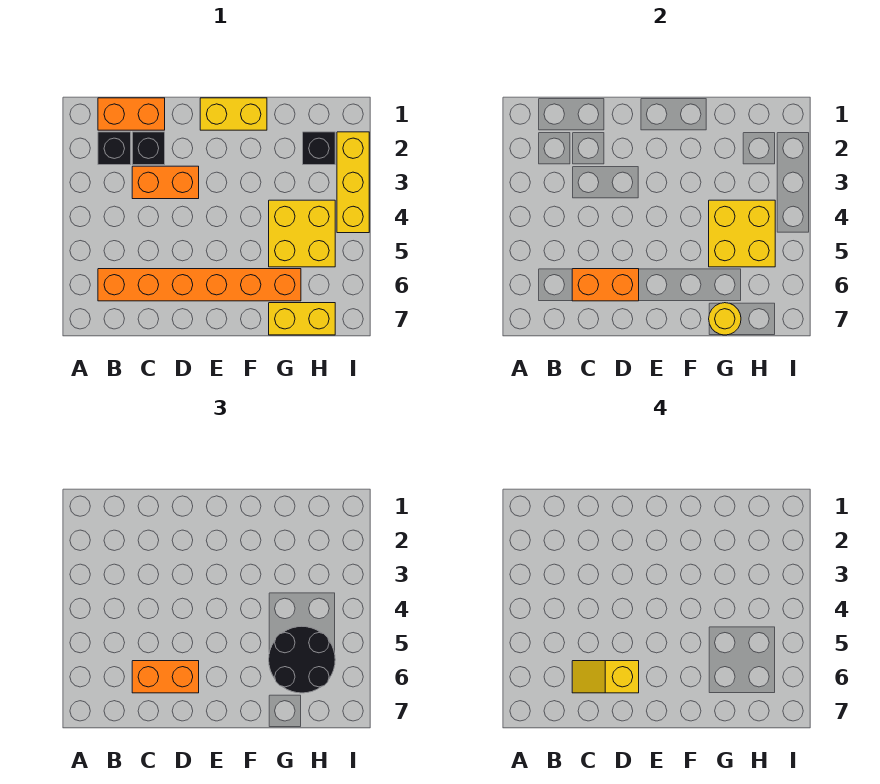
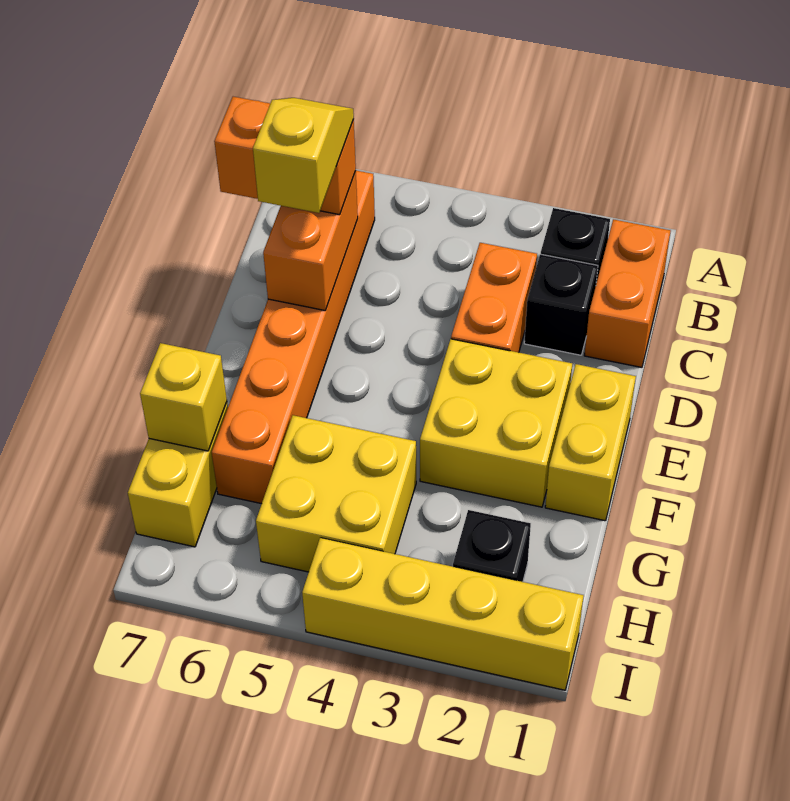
orange brick C6:D6 level 3 -> orange brick C6:C7 level 3
yellow brick G4:H5 level 2 -> yellow brick E2:F3 level 1
black round brick G5:H6 level 3 -> none
yellow round brick G7 level 2 -> yellow brick G7 level 2
yellow brick I2:I4 level 1 -> yellow brick I1:I4 level 1

